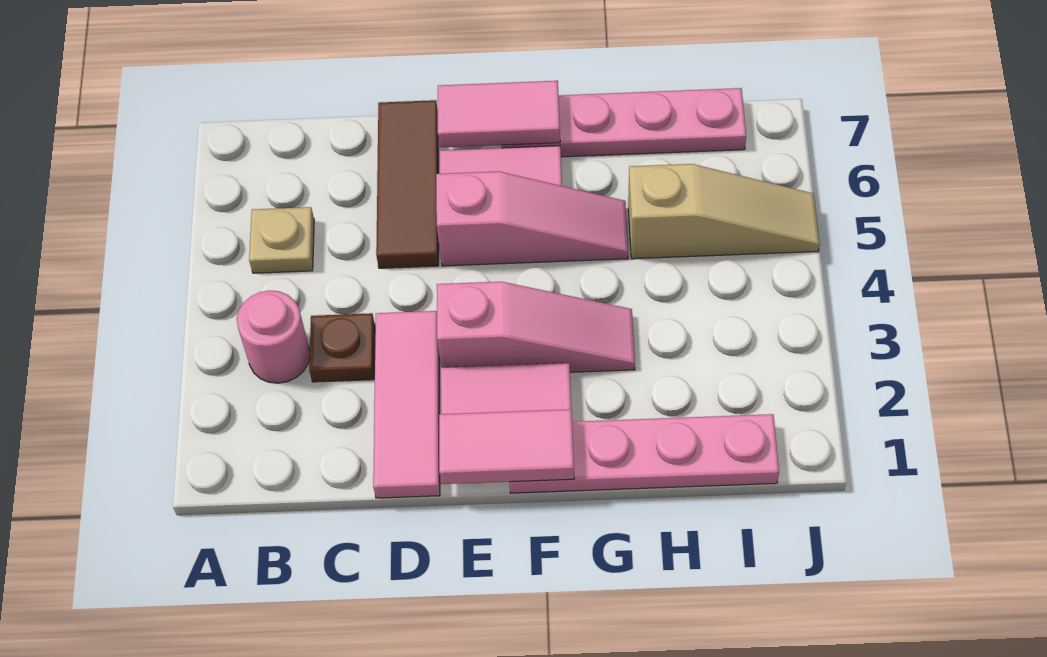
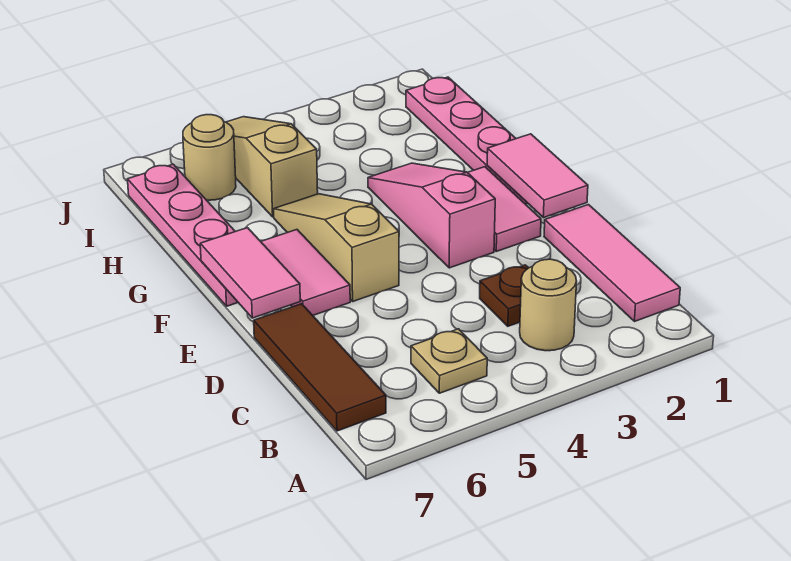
pink round brick B3 level 1 -> tan round brick B3 level 1
pink tile D1:D3 level 1 -> pink tile B1:D1 level 1
brown tile D5:D7 level 1 -> brown tile B7:D7 level 1
pink slope E5:G5 level 1 top E -> tan slope E5:G5 level 1 top E
none -> tan round brick I6 level 1

